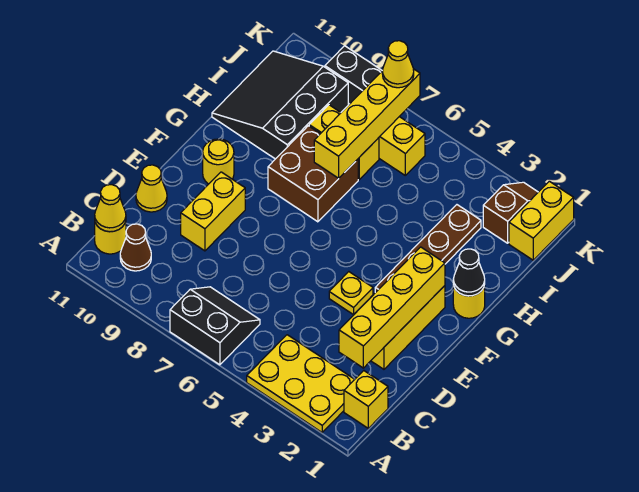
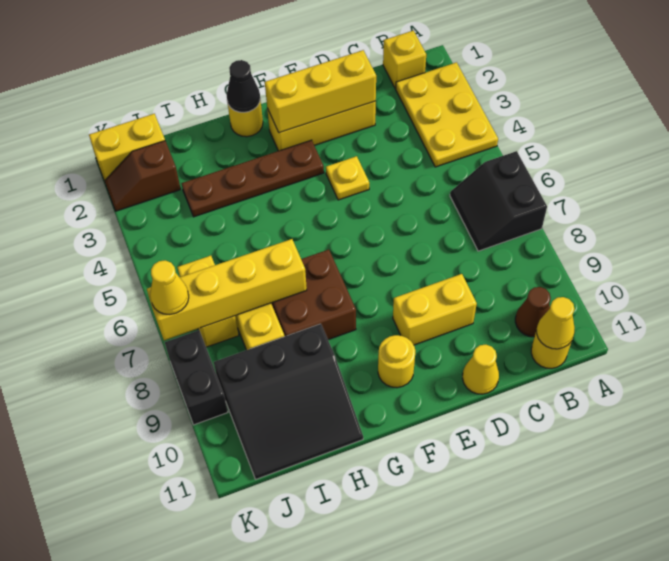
yellow brick C2:F2 level 2 -> yellow brick D2:F2 level 2

